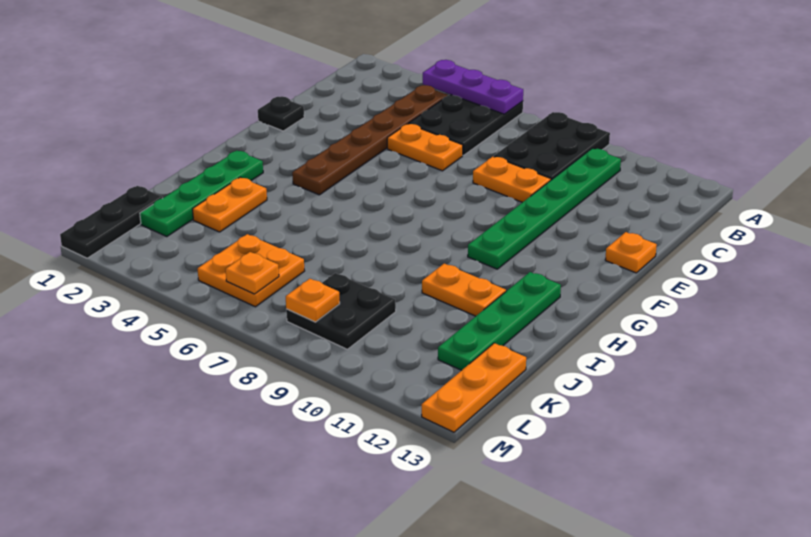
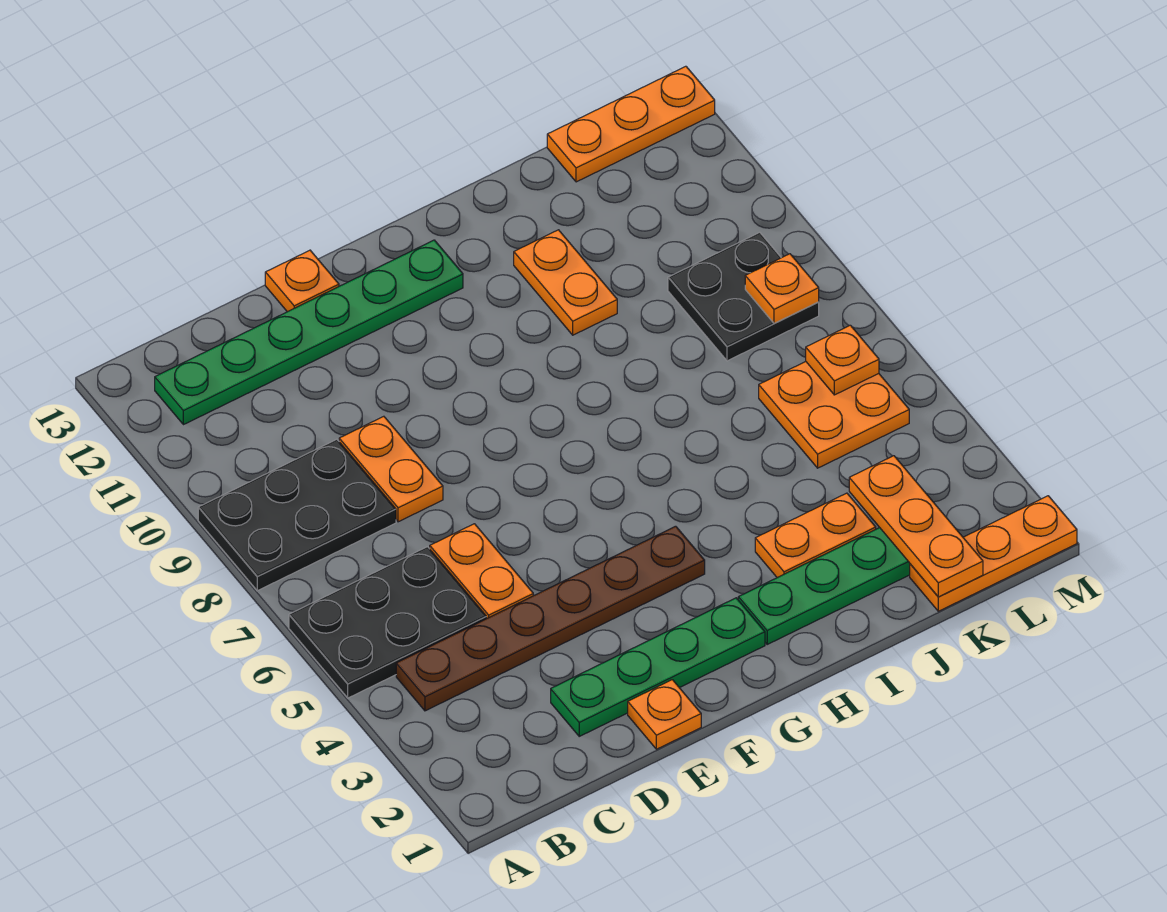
purple plate A4:A6 level 2 -> none
green plate B10:G10 level 1 -> green plate B12:G12 level 1
black plate E1 level 1 -> orange plate E1 level 1
green plate H12:K12 level 1 -> green plate D2:G2 level 1
black plate K1:M1 level 1 -> orange plate K1:M1 level 1
none -> orange plate K1:K3 level 2

